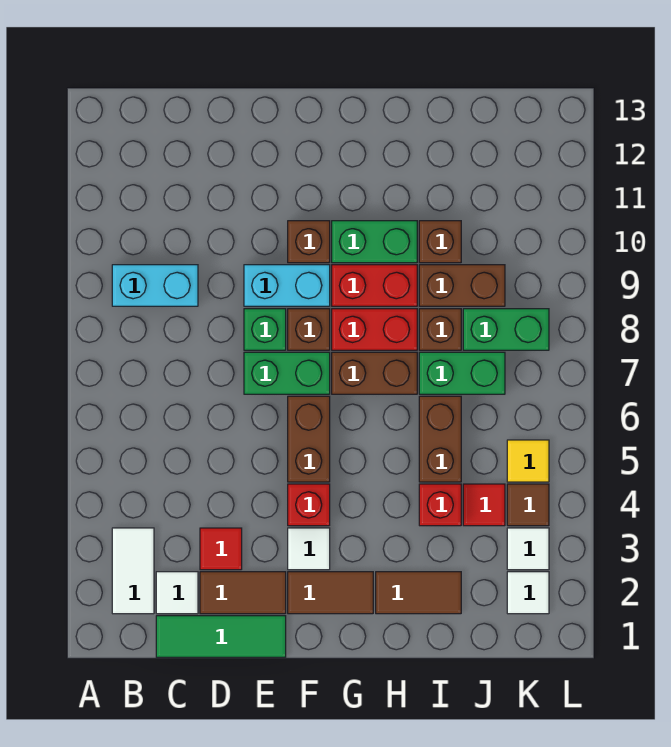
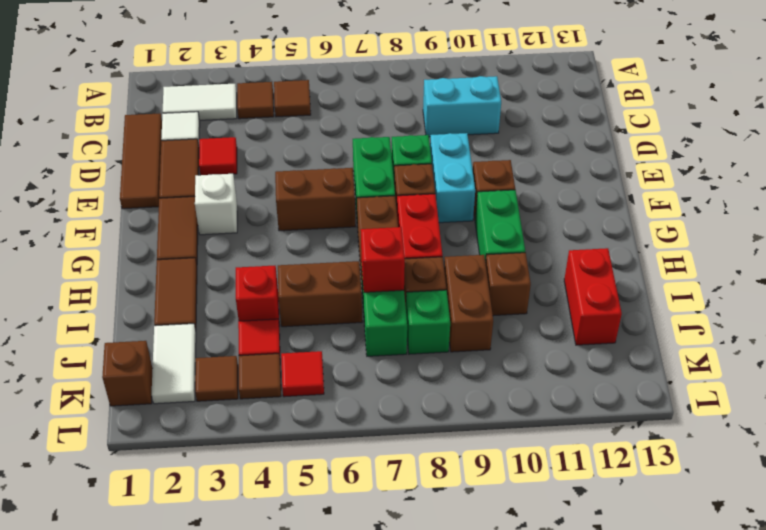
none -> brown tile B4 level 1
none -> brown tile B5 level 1
cyan brick B9:C9 level 1 -> cyan brick C9:C10 level 1
green tile C1:E1 level 1 -> brown tile C1:E1 level 1
white tile F3 level 1 -> white brick F3 level 1
red brick F4 level 1 -> red brick I7 level 2
red brick G9:H9 level 1 -> red brick I12:J12 level 1
green brick J8:K8 level 1 -> green brick J8 level 1
none -> brown brick K1 level 1
white tile K2 level 1 -> white tile J2:K2 level 1
white tile K3 level 1 -> brown tile K3 level 1
yellow tile K5 level 1 -> red tile K5 level 1

